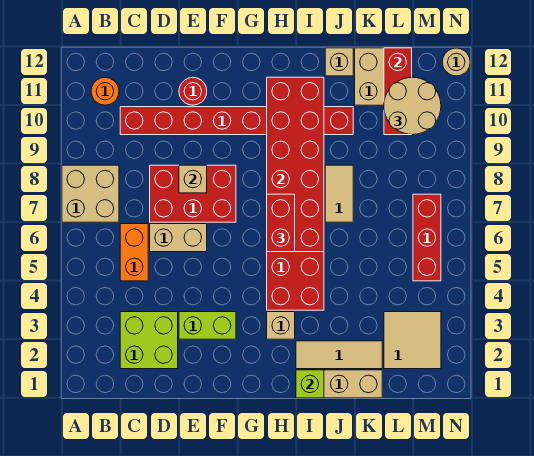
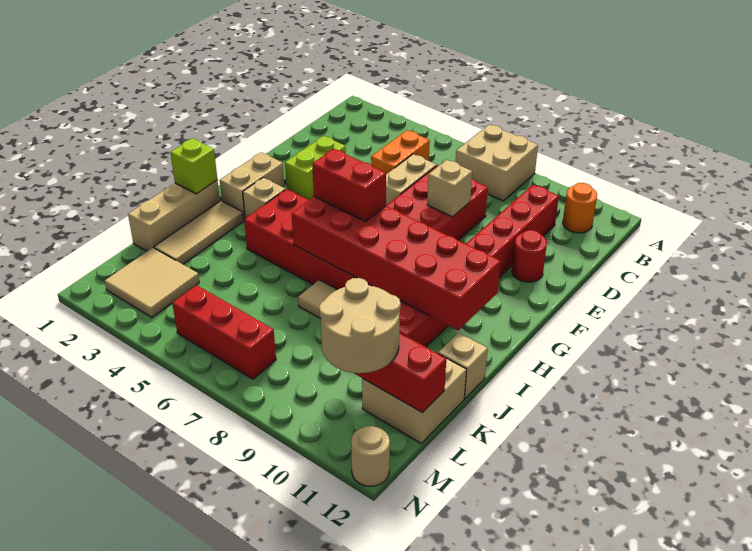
lime brick C2:D3 level 1 -> none
orange brick C5:C6 level 1 -> orange brick C5:D5 level 1
none -> tan brick G2:H2 level 1

